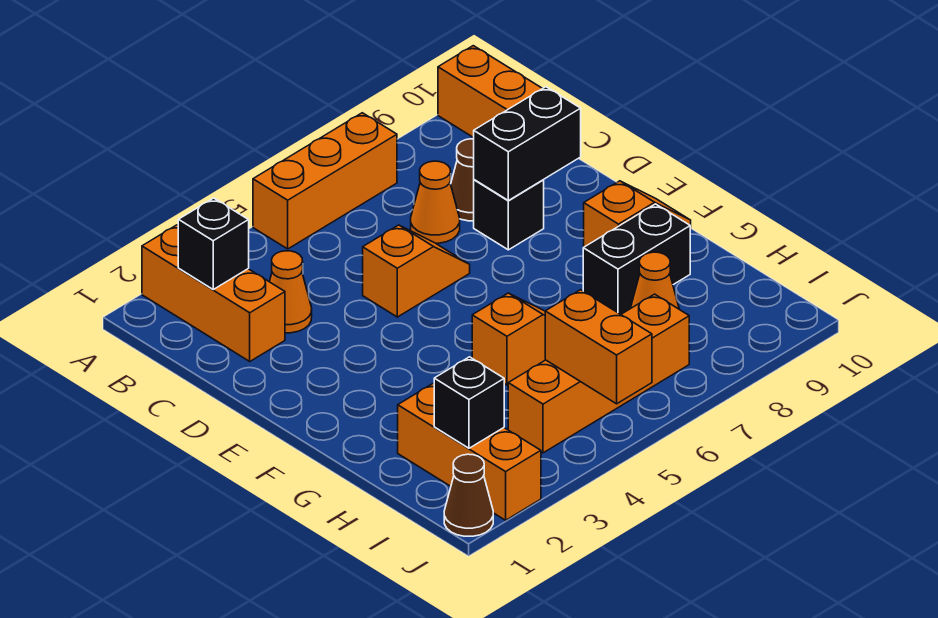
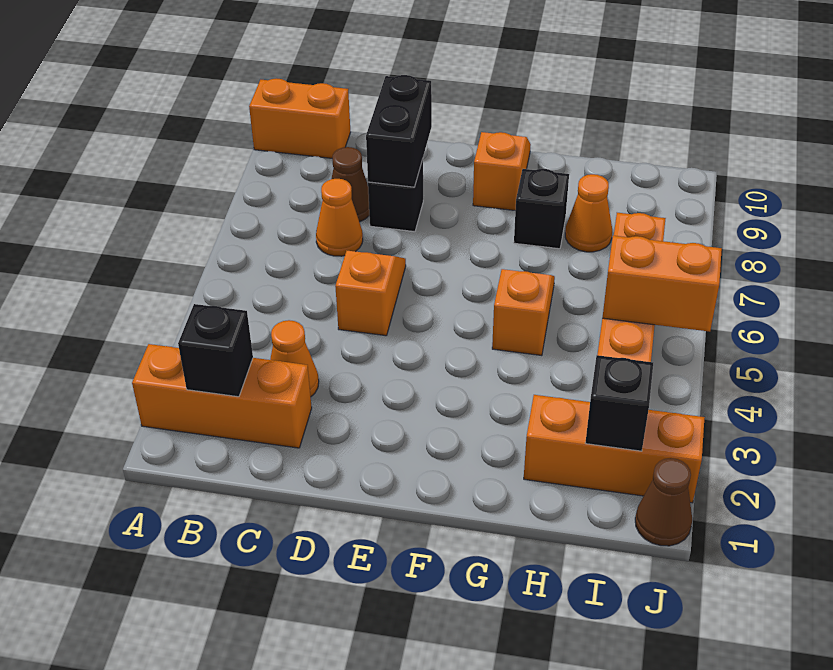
orange brick A5:A7 level 1 -> none
black brick G8:G9 level 1 -> black brick G8 level 1

